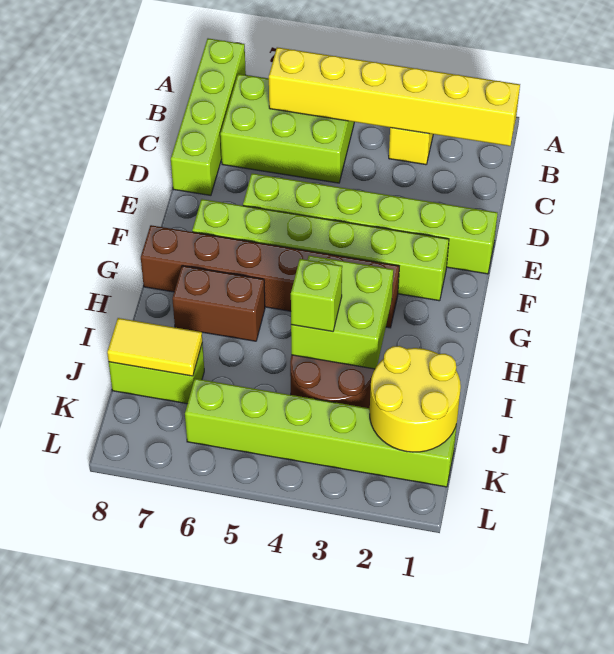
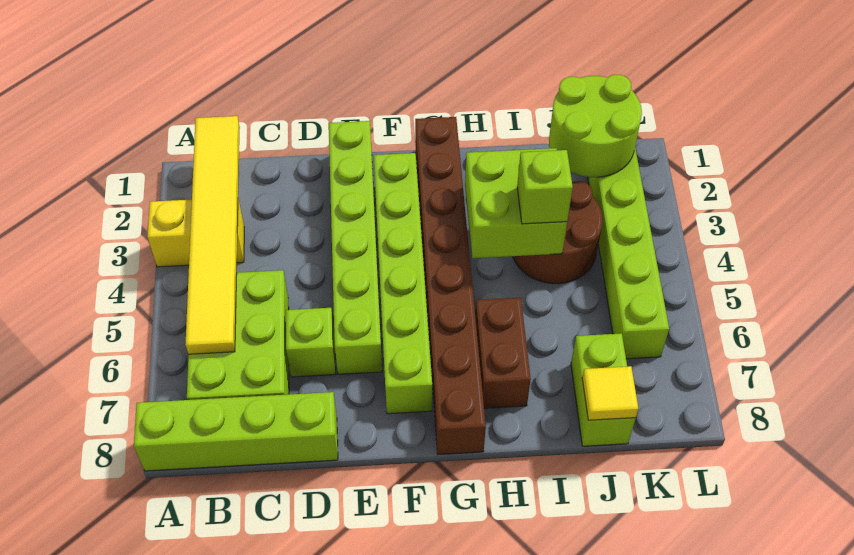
yellow brick B1:B6 level 2 -> yellow tile B1:B6 level 2
none -> lime brick D6 level 1
brown brick G3:G8 level 1 -> brown brick G1:G8 level 1
yellow round brick J1:K2 level 2 -> lime round brick J1:K2 level 2
yellow tile J7:J8 level 2 -> yellow tile J8 level 2

